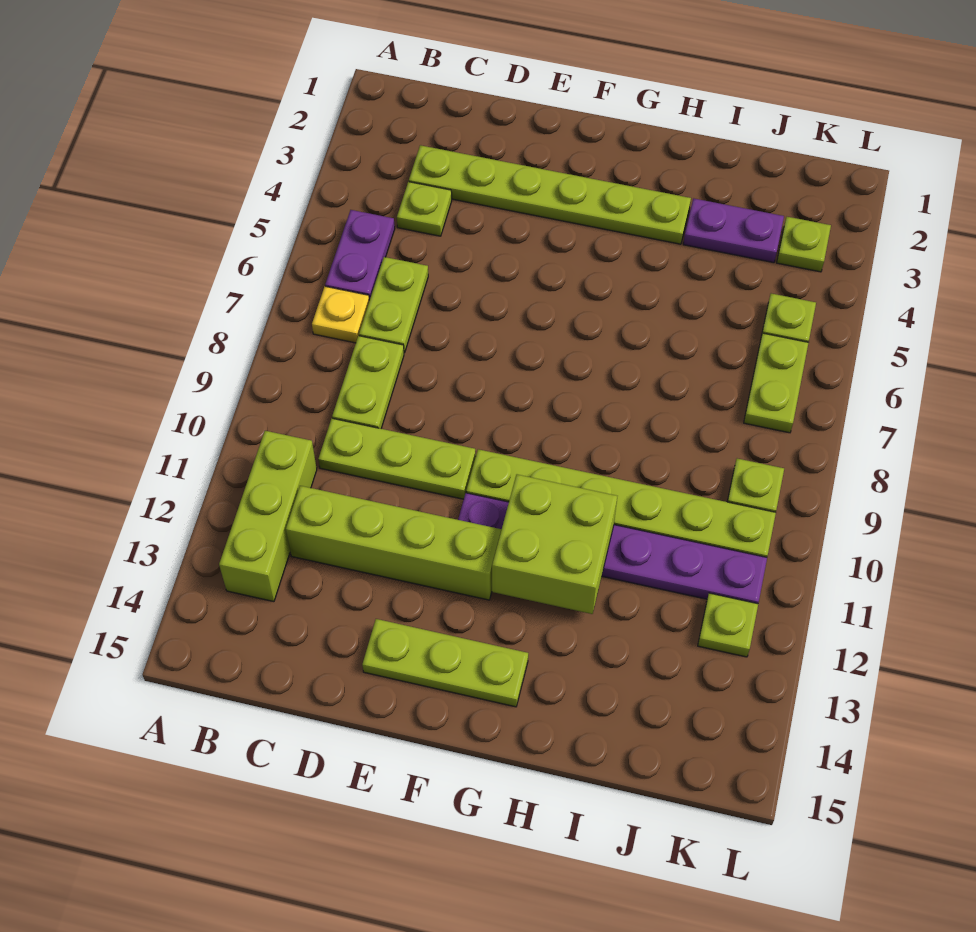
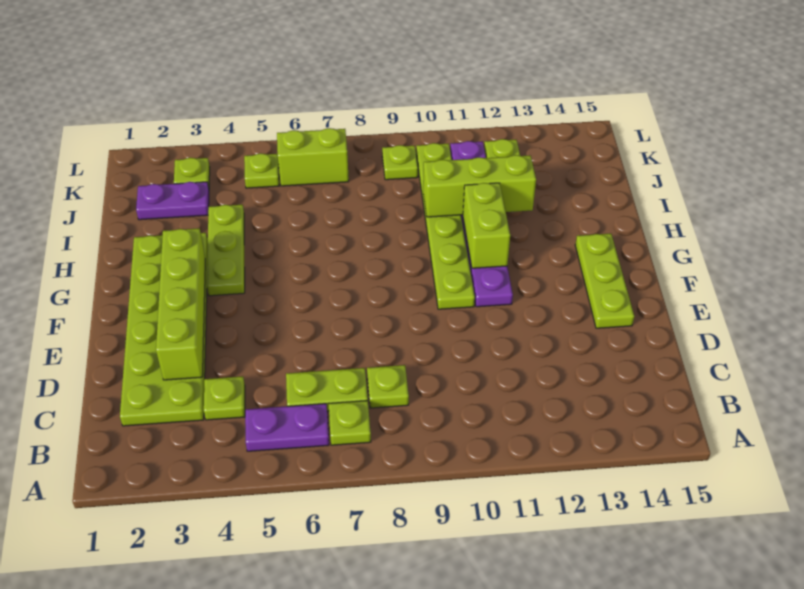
yellow plate B7 level 1 -> lime plate B7 level 1
lime brick B11:B13 level 1 -> lime brick I10:I12 level 2
lime plate C3:H3 level 1 -> lime plate C2:H3 level 1
lime plate C8:C9 level 1 -> lime plate C8 level 1
lime plate C10:E10 level 1 -> lime plate G4:I4 level 1
lime brick C12:F12 level 1 -> lime brick D3:G3 level 2
lime brick G11:H12 level 2 -> lime brick G11:H11 level 2
purple plate I3:J3 level 1 -> purple plate J2:J3 level 1
lime plate K6:K7 level 1 -> lime brick K6:K7 level 1

